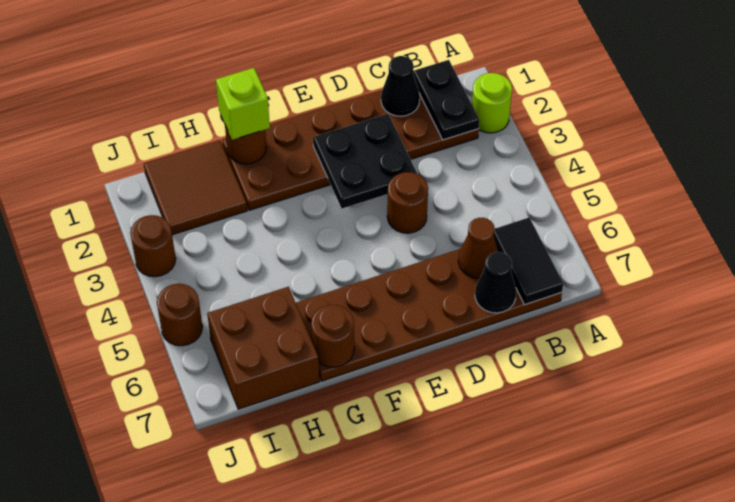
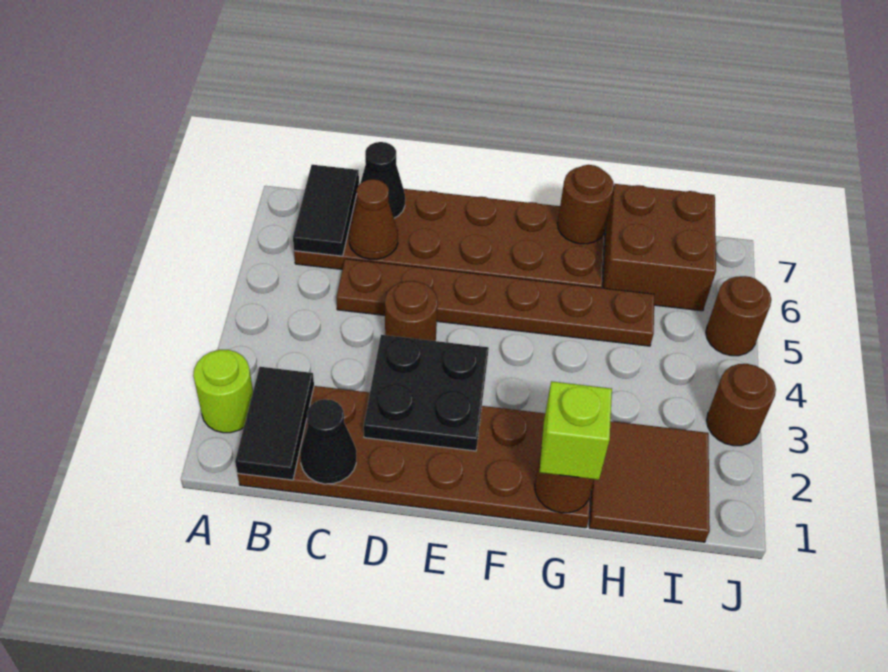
black plate B1:B2 level 2 -> black tile B1:B2 level 2
none -> brown plate C5:H5 level 1

